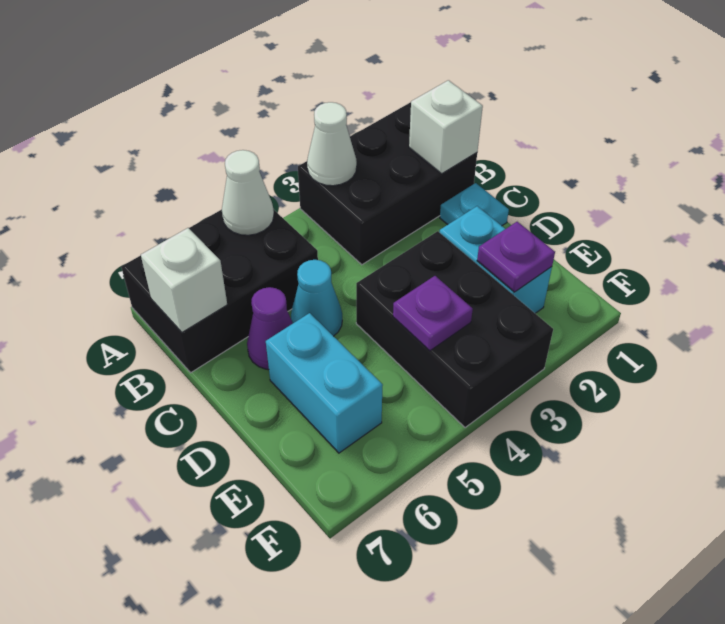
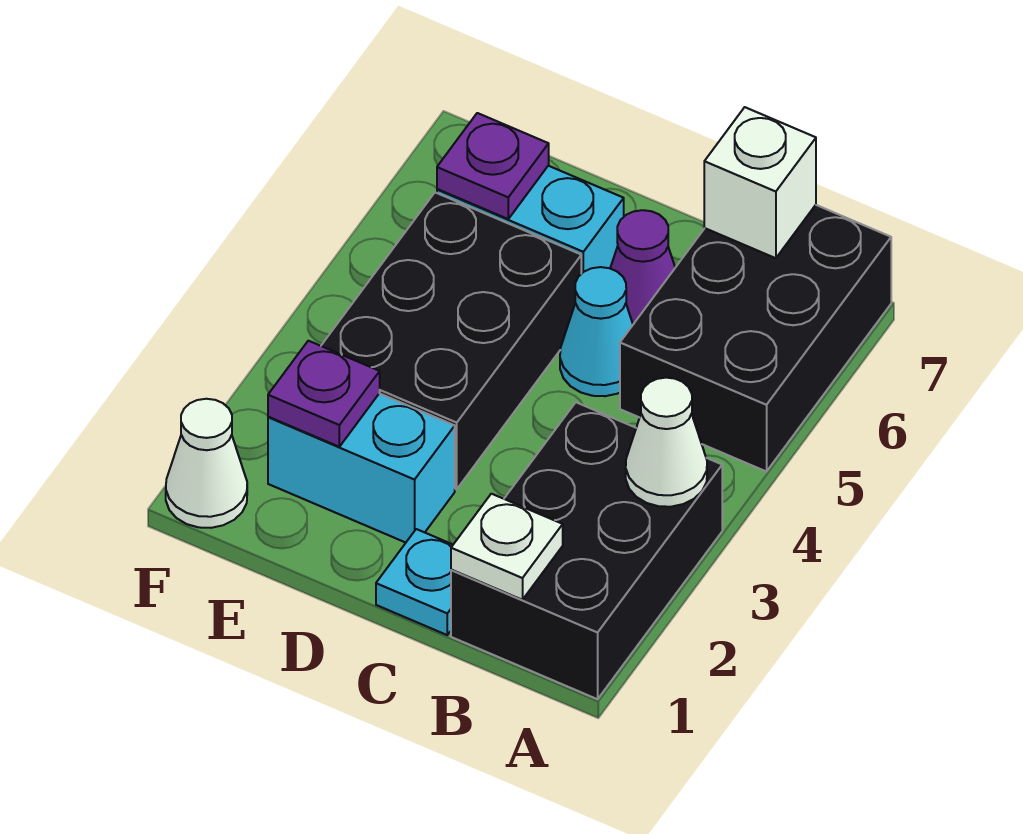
white cone A5 level 2 -> white cone F1 level 1
white brick B1 level 2 -> white plate B1 level 2
black brick D3:F4 level 1 -> black brick D3:E5 level 1
purple plate E4 level 2 -> purple plate E6 level 2

